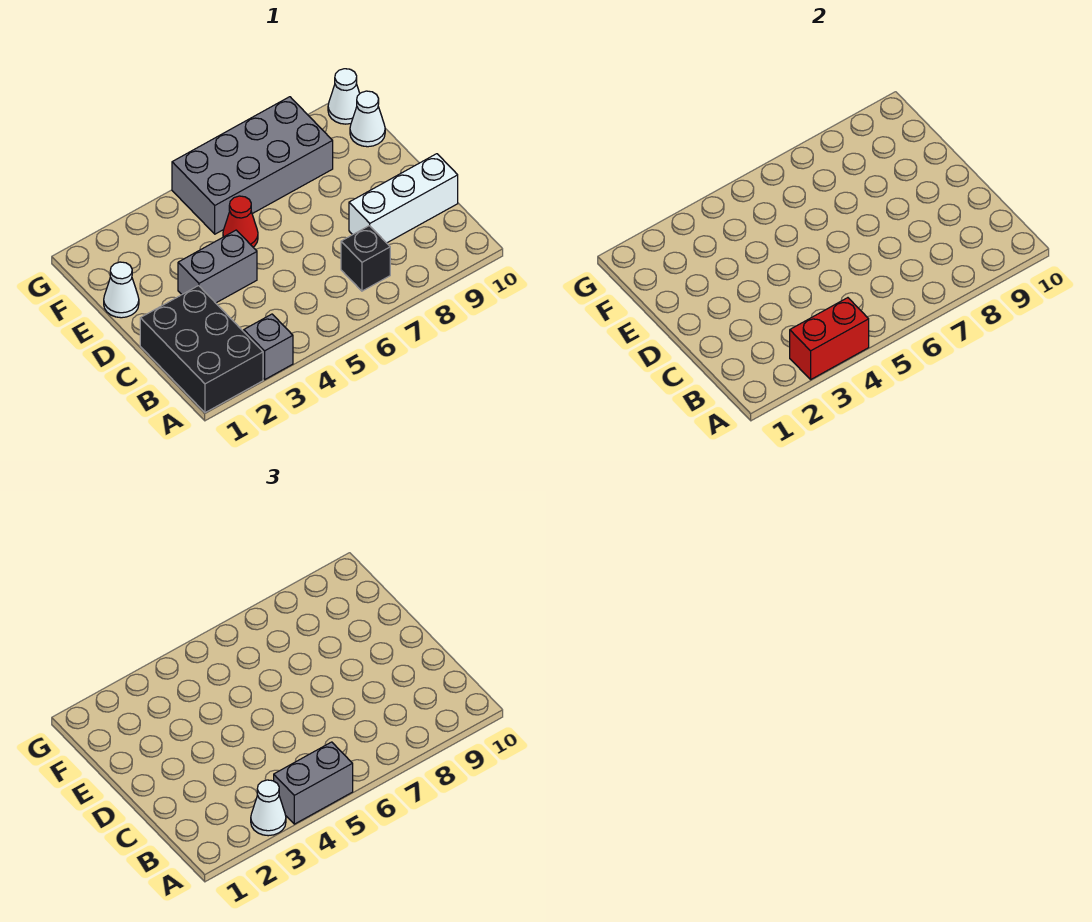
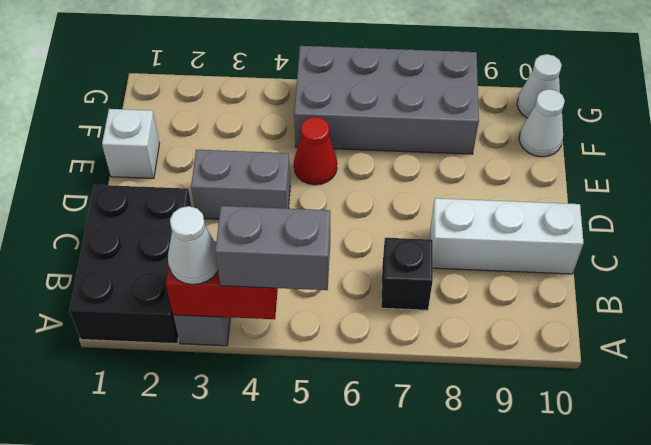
white cone E1 level 1 -> white brick E1 level 1

